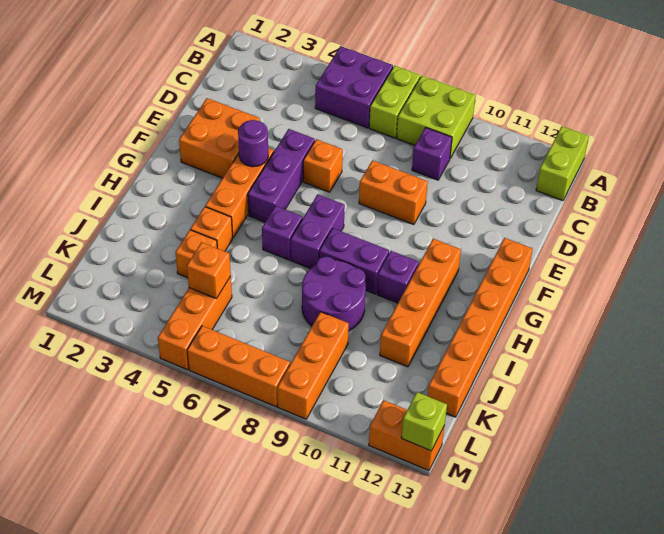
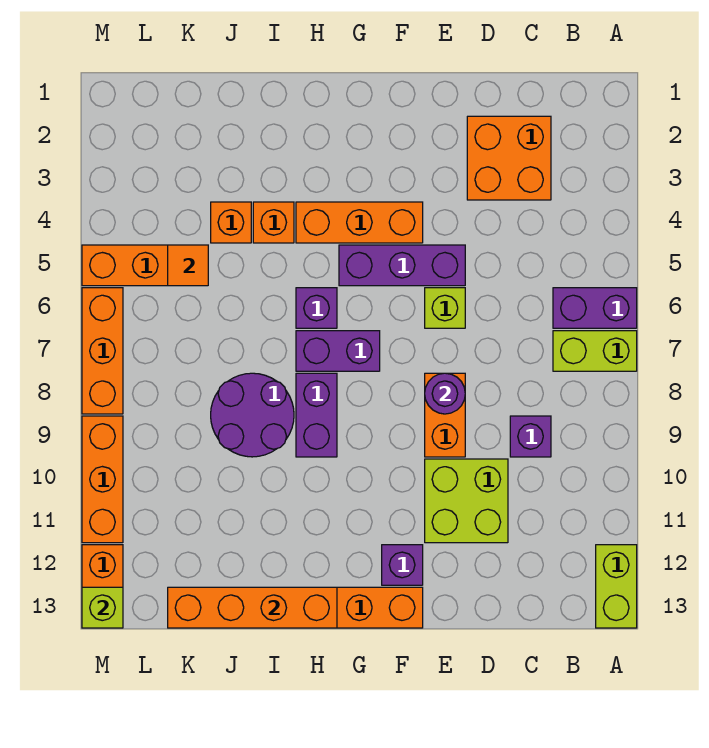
purple brick A5:B6 level 1 -> purple brick A6:B6 level 1
lime brick A8:B9 level 1 -> lime brick D10:E11 level 1
lime brick A13:B13 level 1 -> lime brick A12:A13 level 1
orange brick E2:F3 level 1 -> orange brick C2:D3 level 1
orange brick E6 level 1 -> lime brick E6 level 1
purple round brick F4 level 2 -> purple round brick E8 level 2
orange brick G11:J11 level 1 -> orange brick H13:K13 level 2
purple brick H10 level 1 -> purple brick F12 level 1
orange brick K5 level 2 -> orange tile K5 level 2
orange brick K9:M9 level 1 -> orange brick M9:M11 level 1

